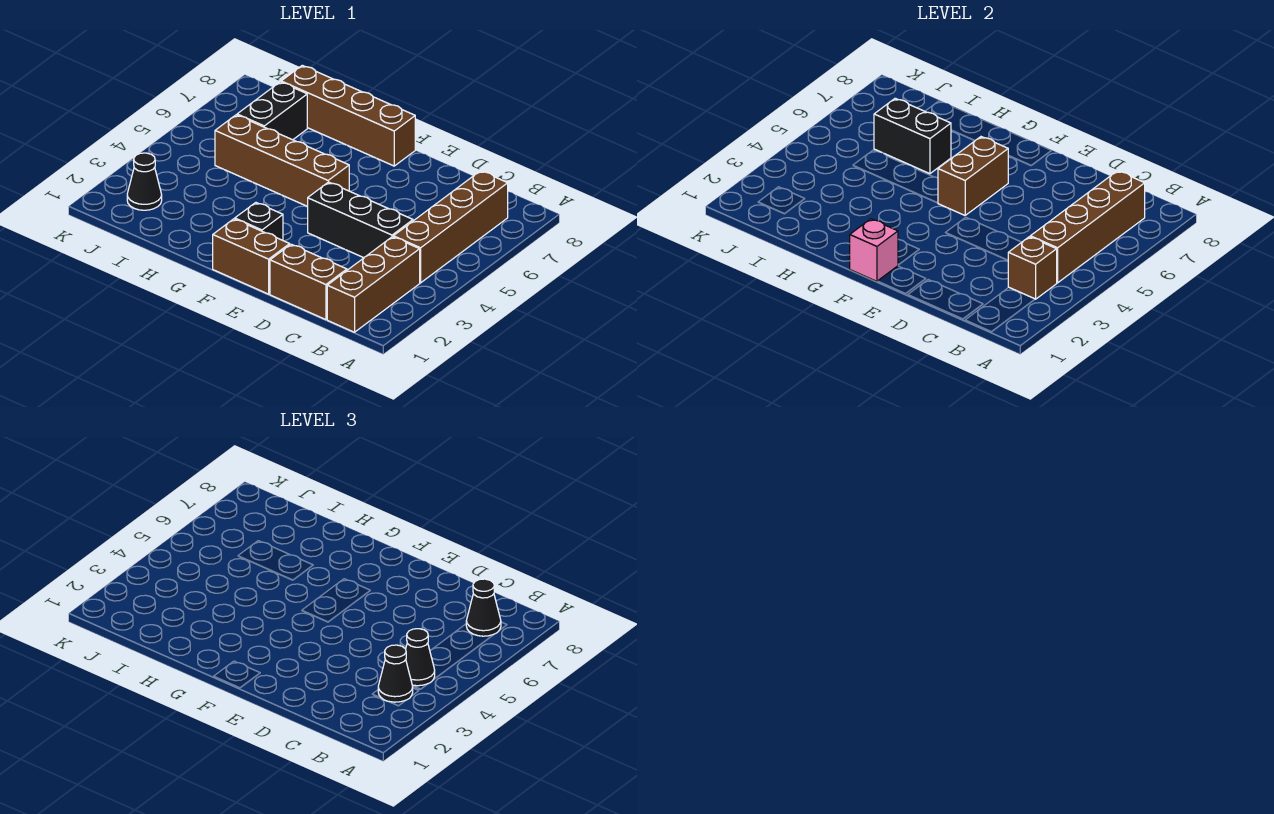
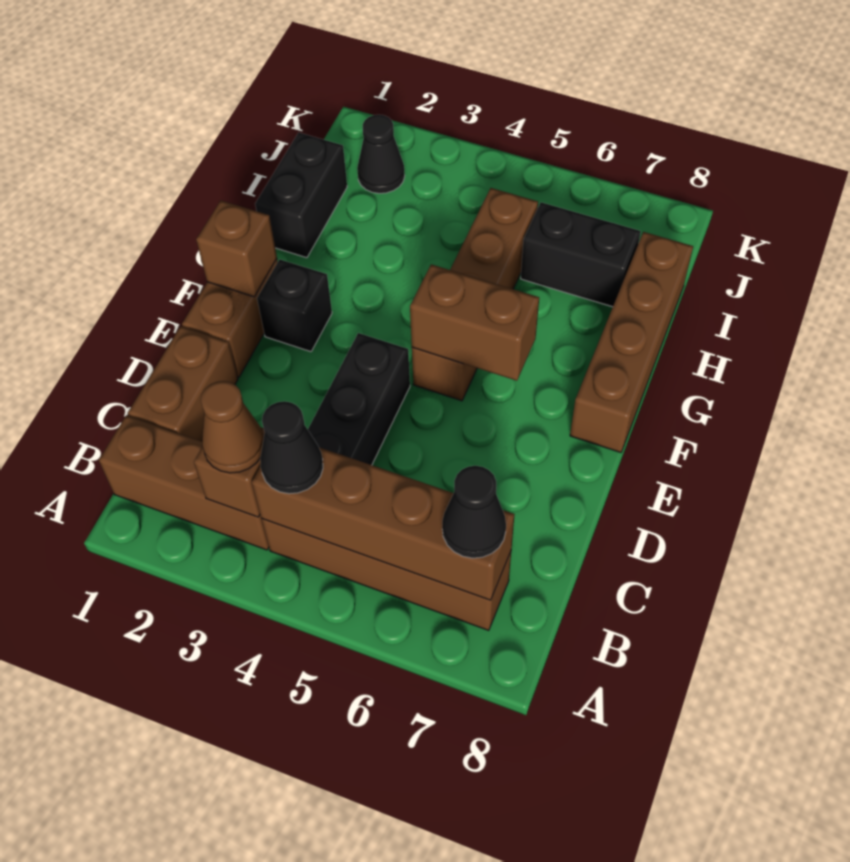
black cone B3 level 3 -> brown cone B3 level 3
pink brick F1 level 2 -> brown brick F1 level 2
black brick H6:I6 level 2 -> black brick H1:I1 level 1

